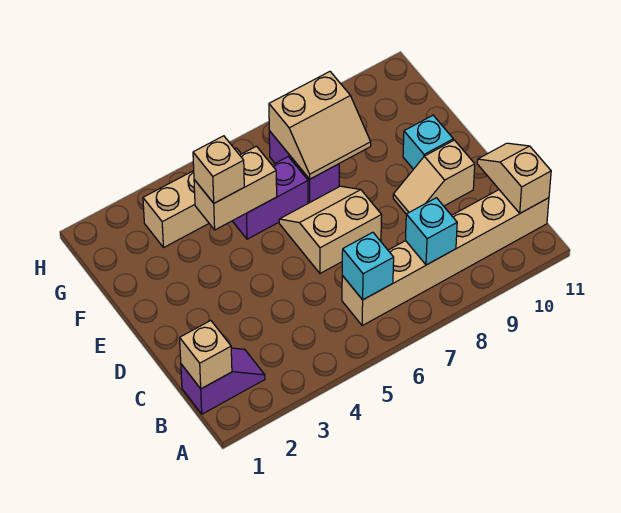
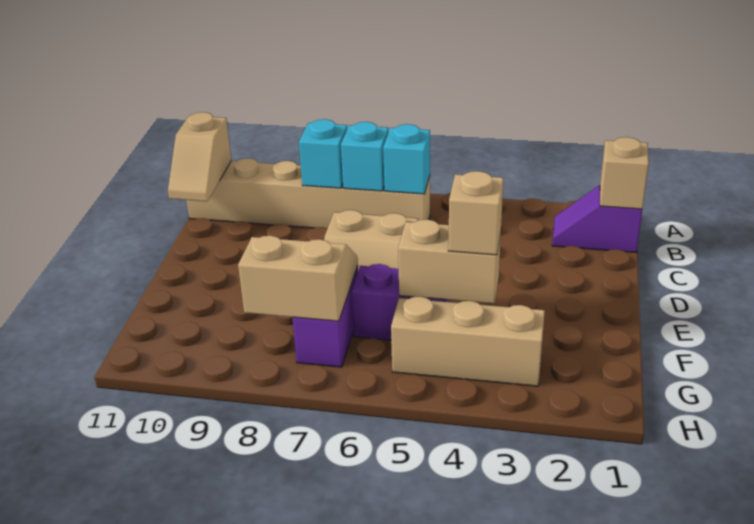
tan slope D9:D10 level 1 top 10 -> none
cyan brick E10 level 1 -> cyan brick B7 level 2

